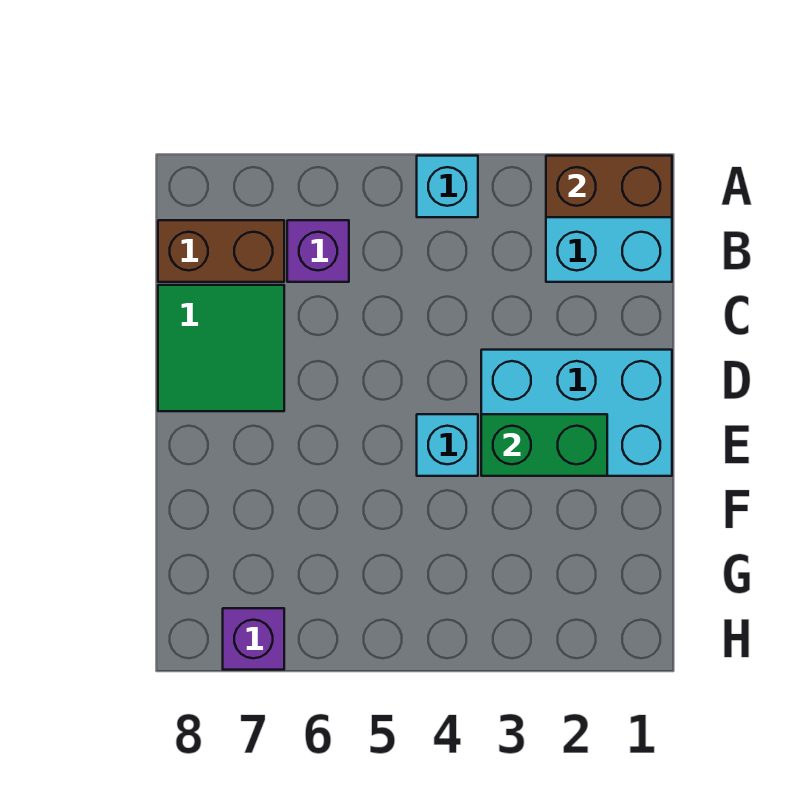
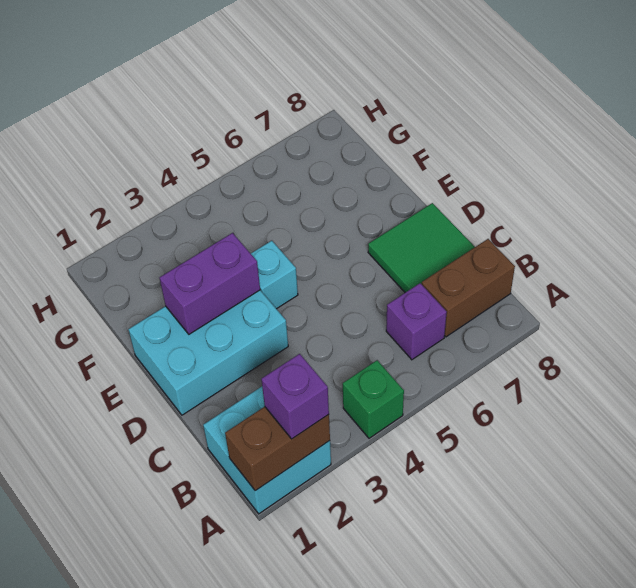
cyan brick A4 level 1 -> green brick A4 level 1
green brick E2:E3 level 2 -> purple brick E2:E3 level 2
purple brick H7 level 1 -> purple brick A2 level 3

